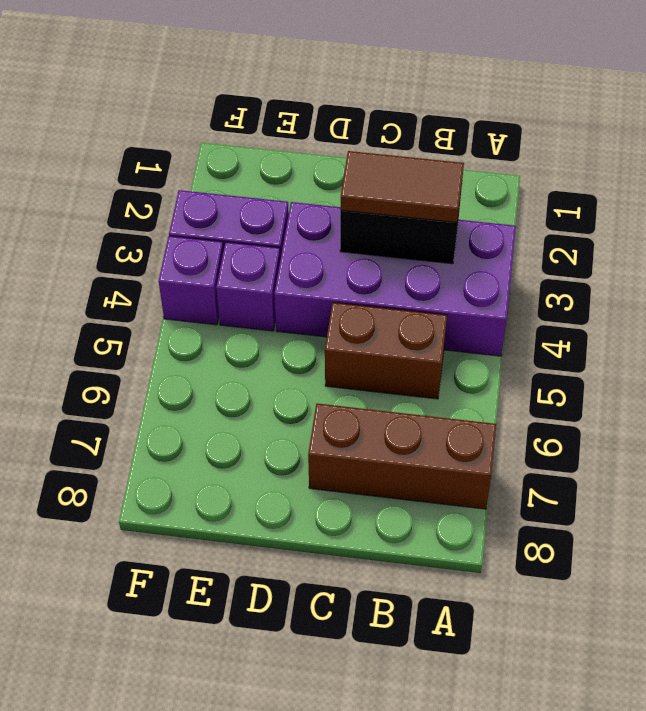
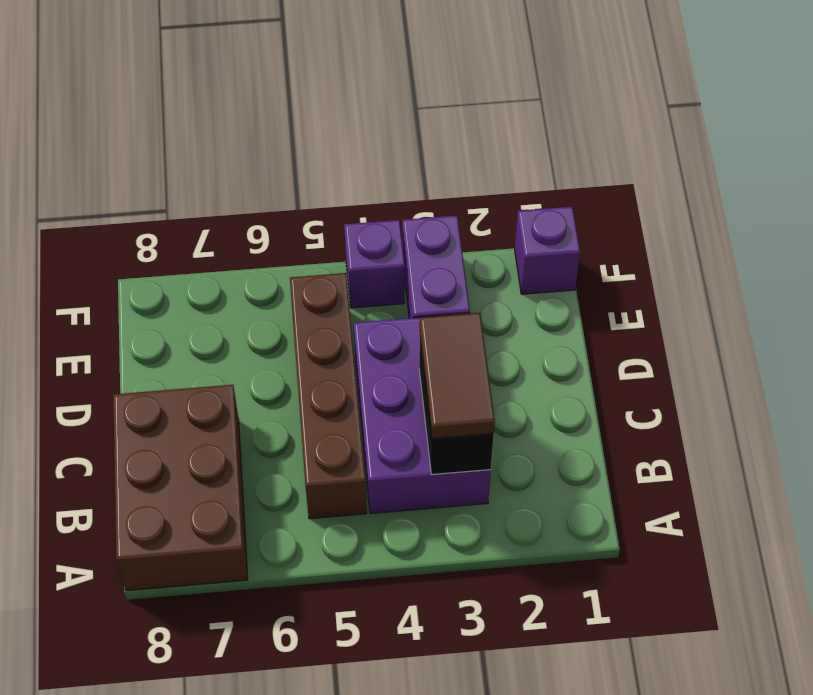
purple brick A3:D4 level 1 -> purple brick B3:D4 level 1
brown brick A7:C7 level 1 -> brown brick A7:C8 level 1
brown brick B5:C5 level 1 -> brown brick B5:E5 level 1
purple brick E4 level 1 -> purple brick F1 level 1

